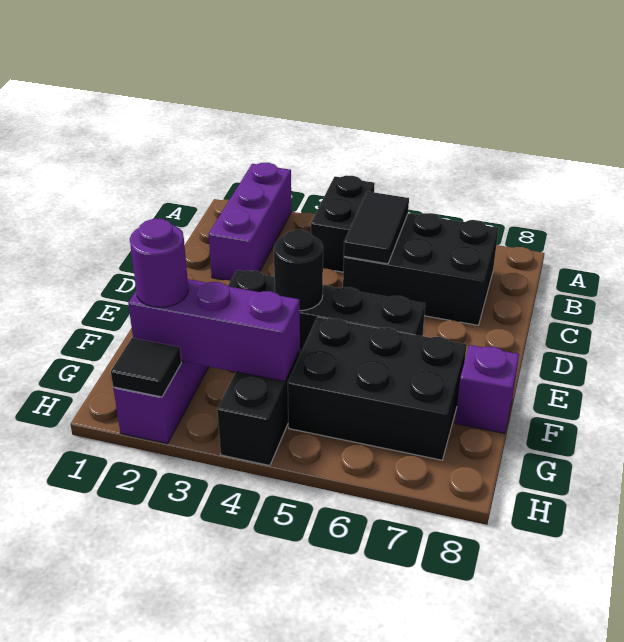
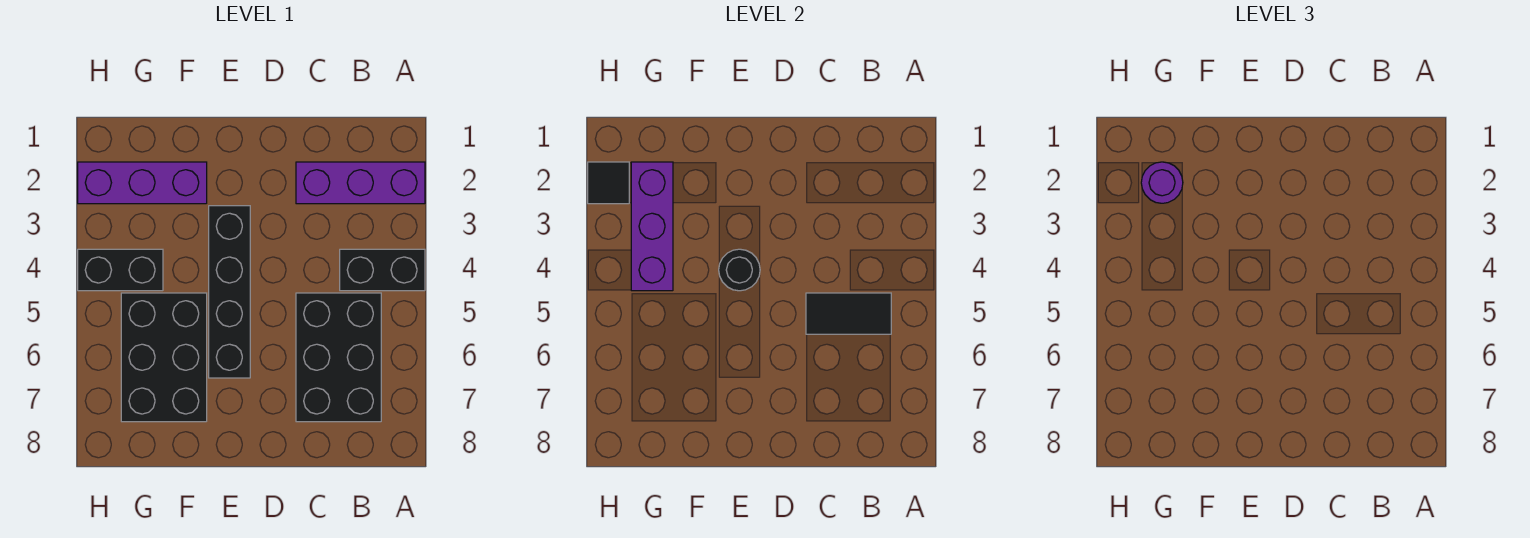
purple brick F8 level 1 -> none

